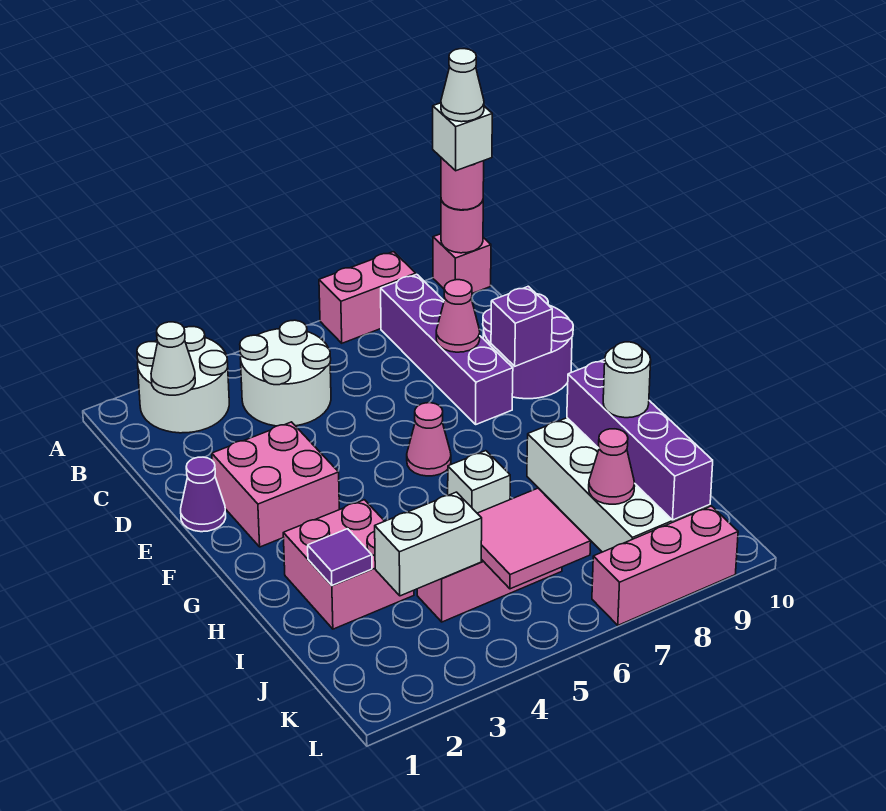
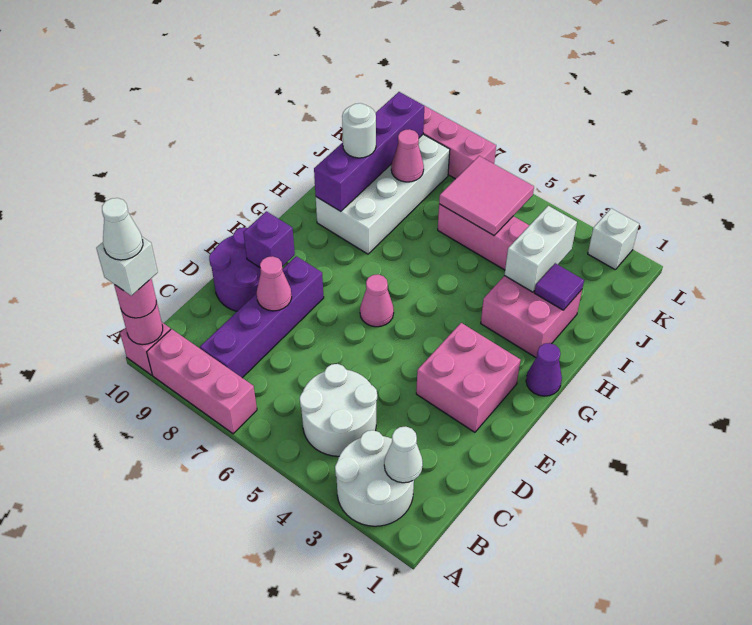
pink brick A7:A8 level 1 -> pink brick A7:A9 level 1
purple cone E1 level 1 -> purple cone G1 level 1
white brick H6 level 1 -> white brick L2 level 1
white brick J3:J4 level 2 -> white brick I3:J3 level 2

